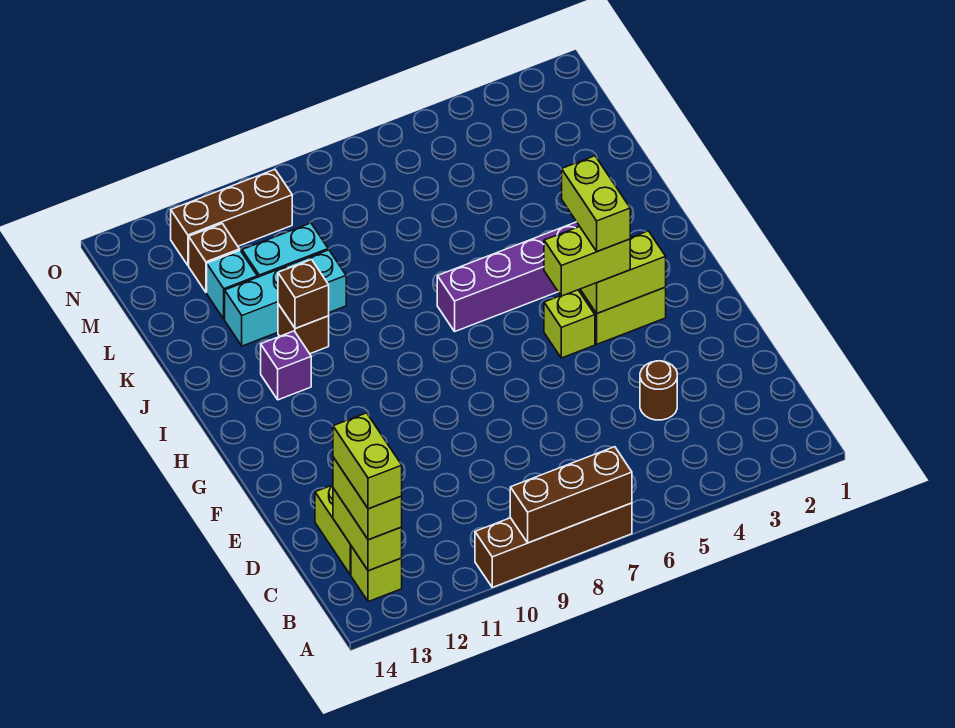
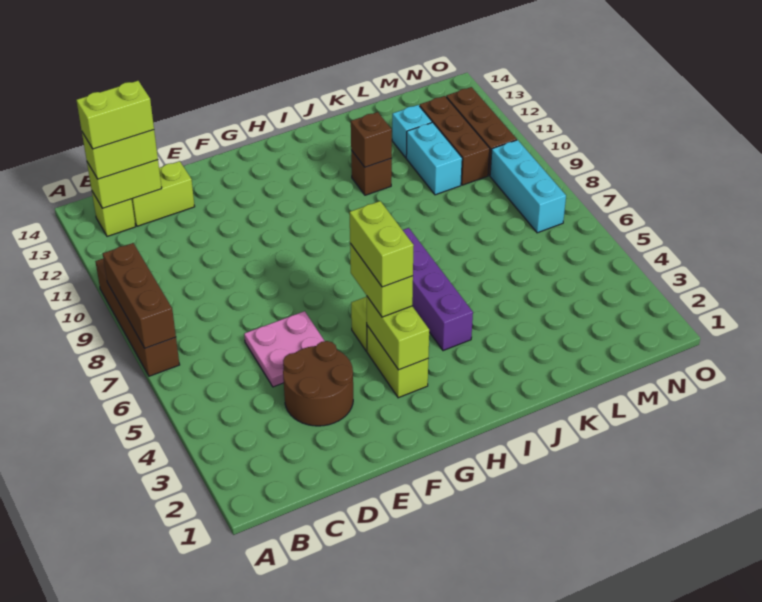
brown round brick D4 level 1 -> brown round brick D3:E4 level 1
none -> pink plate D5:E6 level 1
lime brick G4:H4 level 4 -> lime brick G4:G5 level 4
purple brick I12 level 1 -> none
cyan brick K10:K12 level 1 -> cyan brick N7:N9 level 1
brown brick M12 level 1 -> brown brick M10:M12 level 1

